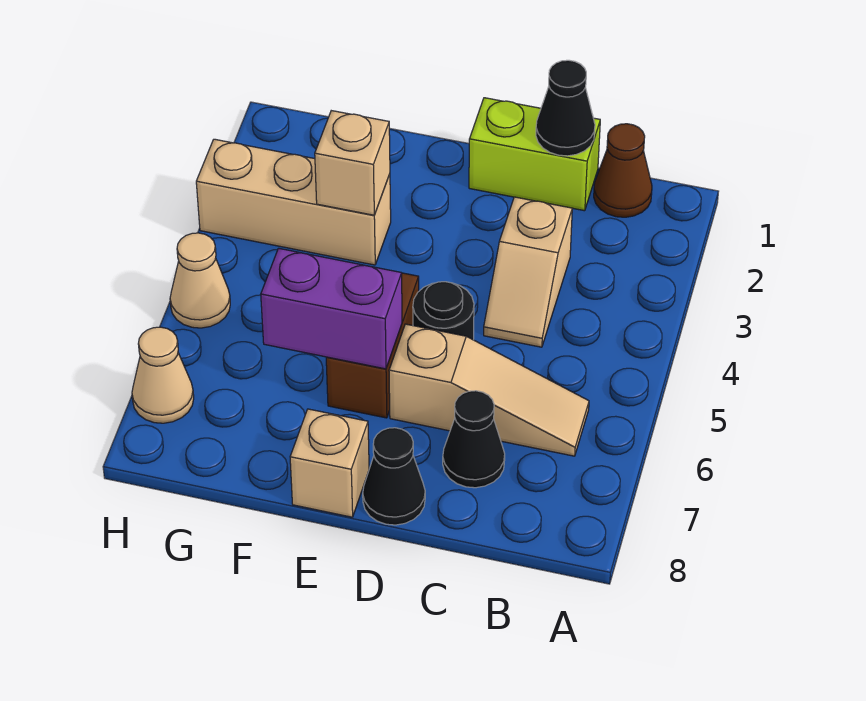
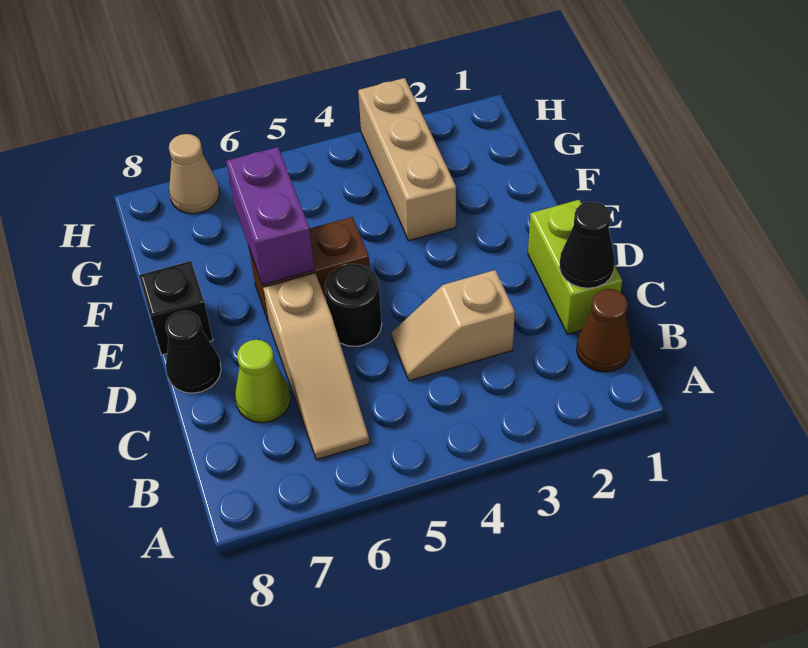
black cone C7 level 1 -> lime cone C7 level 1
tan brick E8 level 1 -> black brick E8 level 1
tan brick F3 level 2 -> none
tan cone H5 level 1 -> none

